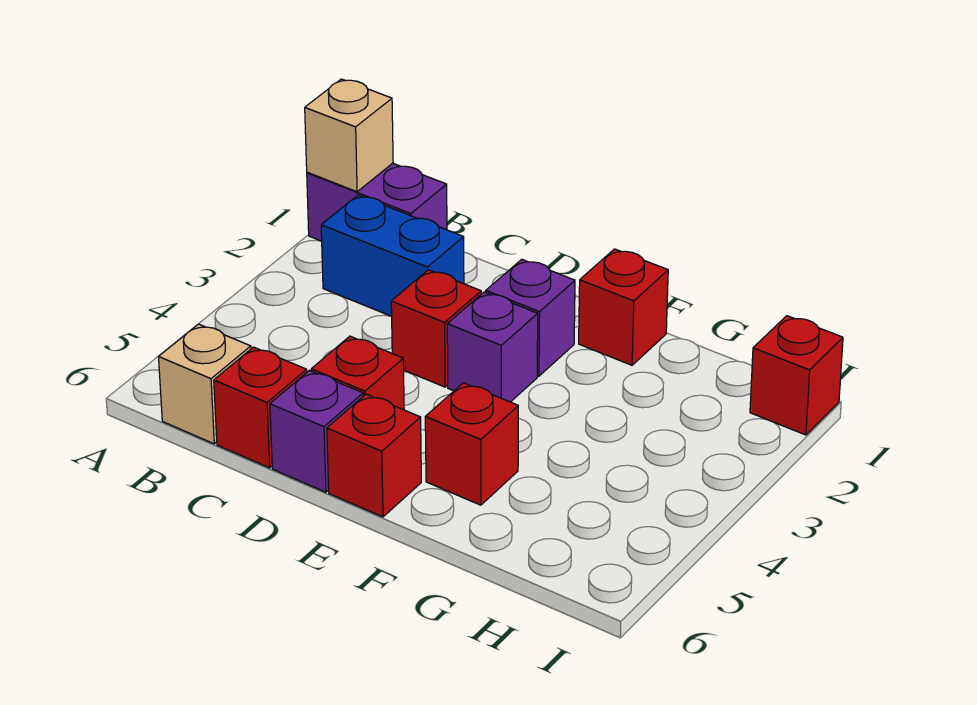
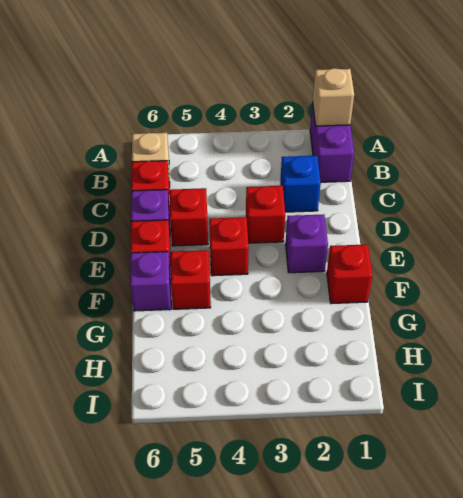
blue brick B2:C2 level 1 -> blue brick C2 level 1
purple brick E3 level 1 -> purple brick F6 level 1
red brick I1 level 1 -> red brick E4 level 1

